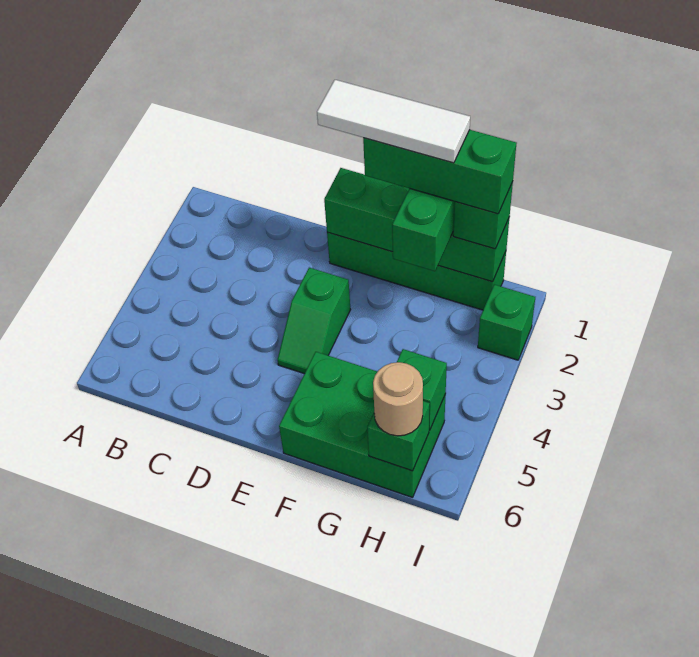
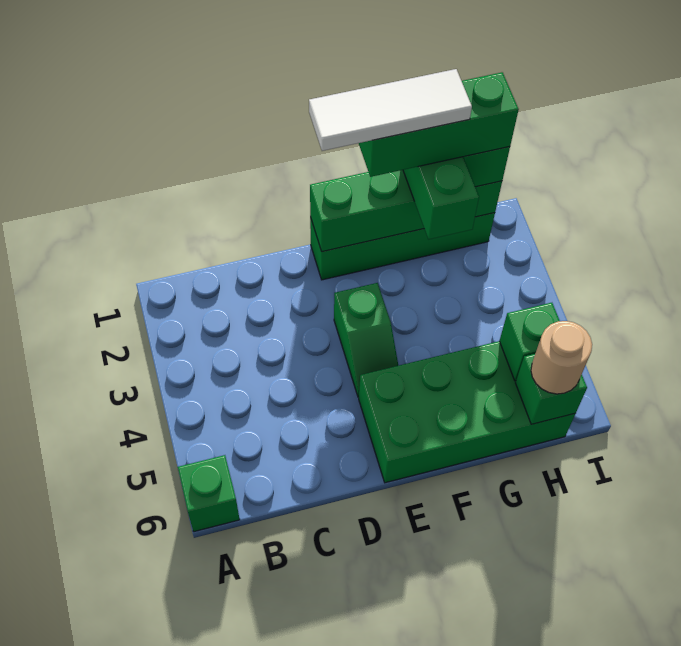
green brick F5:H6 level 1 -> green brick E5:H6 level 1
green brick I2 level 1 -> green brick A6 level 1

